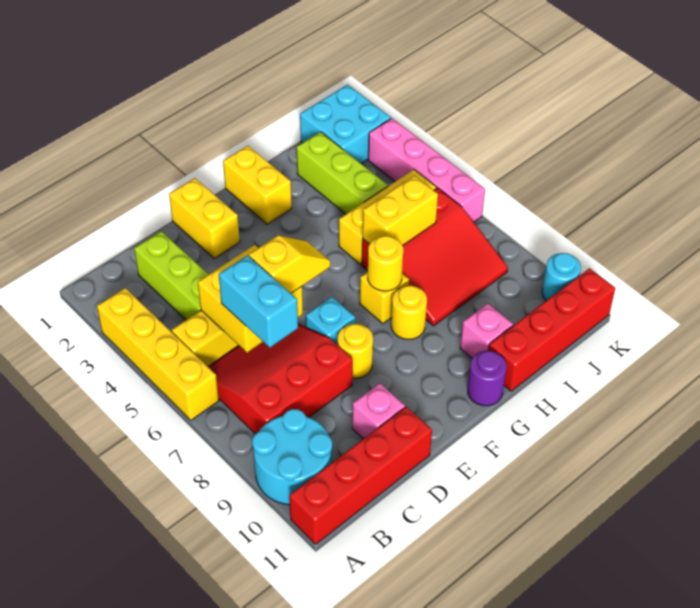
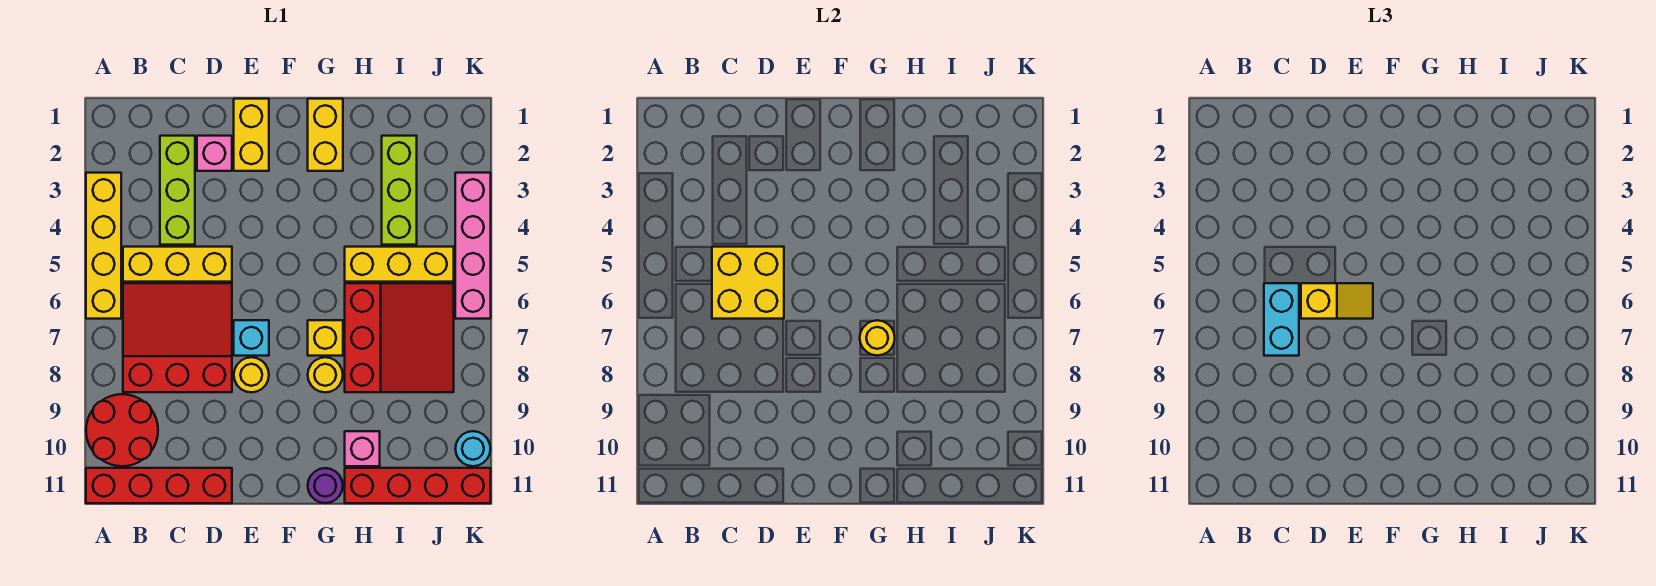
cyan round brick A9:B10 level 1 -> red round brick A9:B10 level 1
pink brick D10 level 1 -> pink brick D2 level 1
red slope H6:J8 level 1 top 6 -> red slope H6:J8 level 1 top H
yellow brick H6:I6 level 2 -> none
cyan brick J1:K2 level 1 -> none

